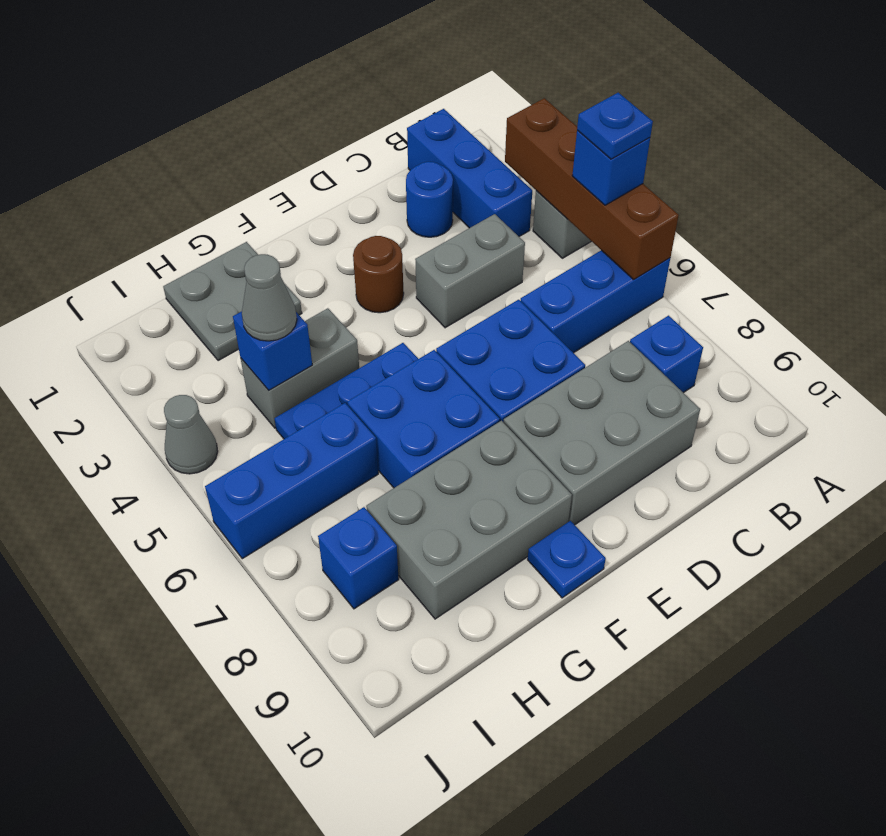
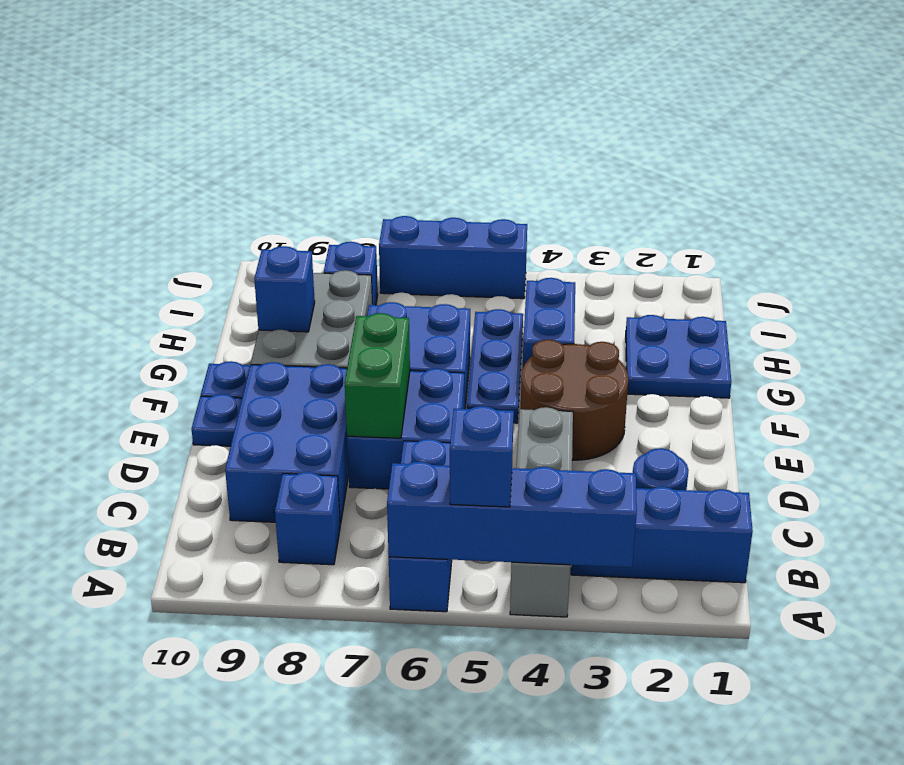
brown brick A3:A6 level 2 -> blue brick A3:A6 level 2
blue plate A5 level 4 -> blue plate E10 level 1
grey brick C8:E9 level 1 -> blue brick C8:E9 level 1
none -> green brick D7:E7 level 2
brown round brick E3 level 1 -> brown round brick E3:F4 level 1
grey plate G1:H2 level 1 -> blue plate G1:H2 level 1
grey brick G4:H4 level 1 -> blue brick G4:H4 level 1
blue brick H4 level 2 -> blue brick G9 level 2
grey cone H4 level 3 -> none
blue brick H6:J6 level 1 -> blue brick J5:J7 level 1
grey cone J4 level 1 -> none

